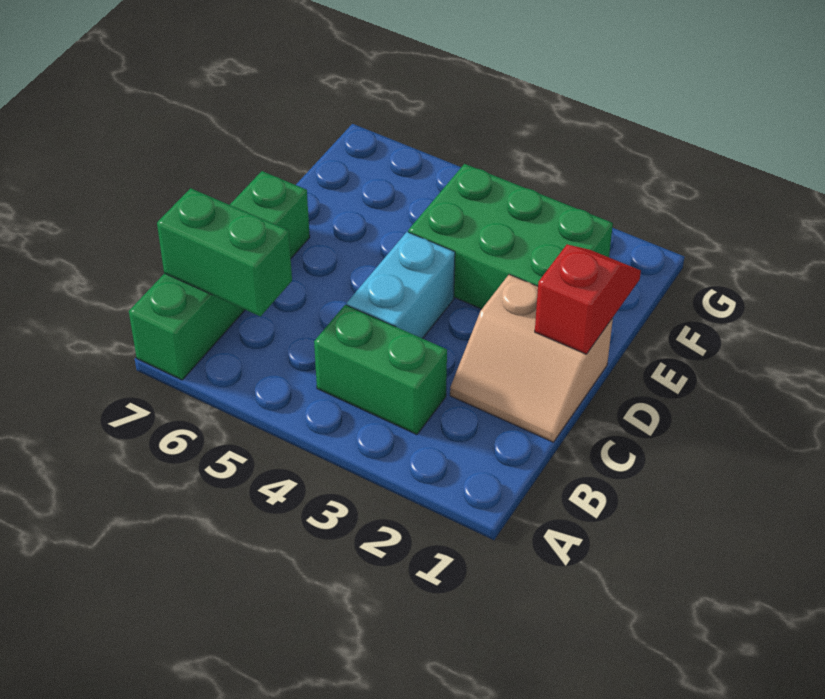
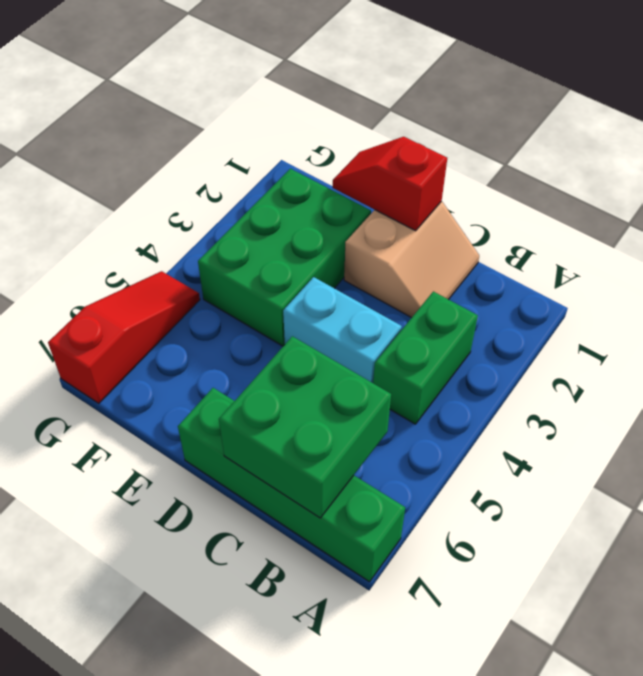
green brick B6:B7 level 2 -> green brick B6:C7 level 2
none -> red slope G5:G7 level 1 top 7

